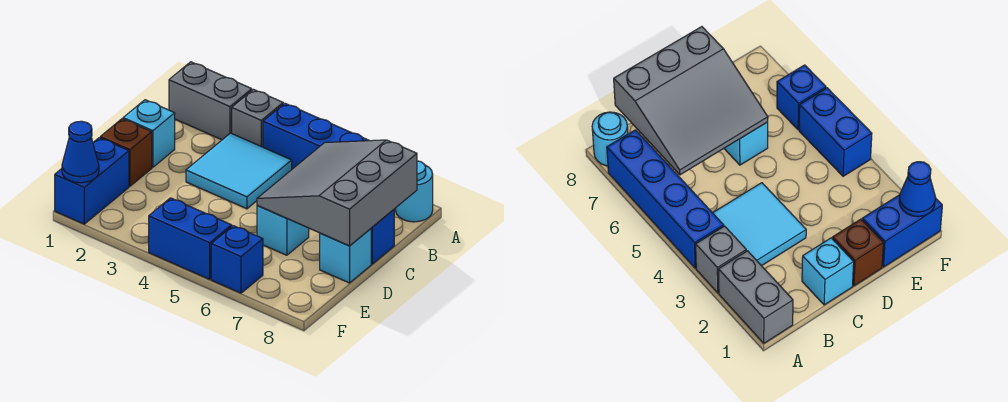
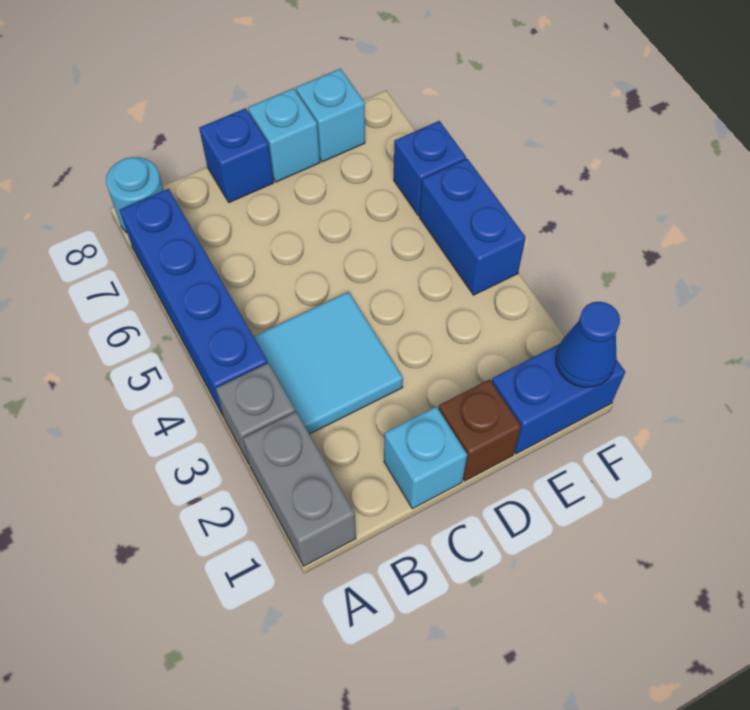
grey slope B6:D8 level 2 top 8 -> none
cyan brick D6 level 1 -> cyan brick E8 level 1

